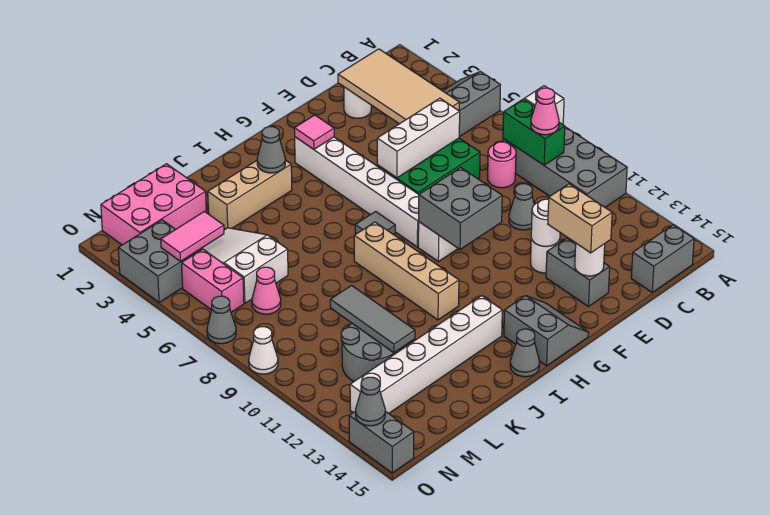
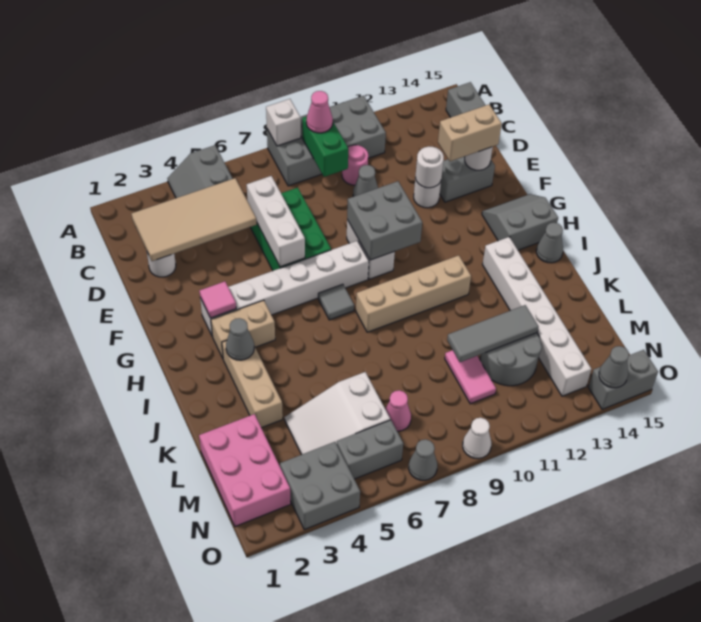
green brick B8:B9 level 2 -> green brick B9:C9 level 2
pink round brick C8 level 1 -> pink round brick C10 level 1
none -> tan brick H3:H4 level 1
pink tile M4:N4 level 2 -> pink tile L10:M10 level 1
pink brick N5:N6 level 1 -> grey brick N5:N6 level 1

